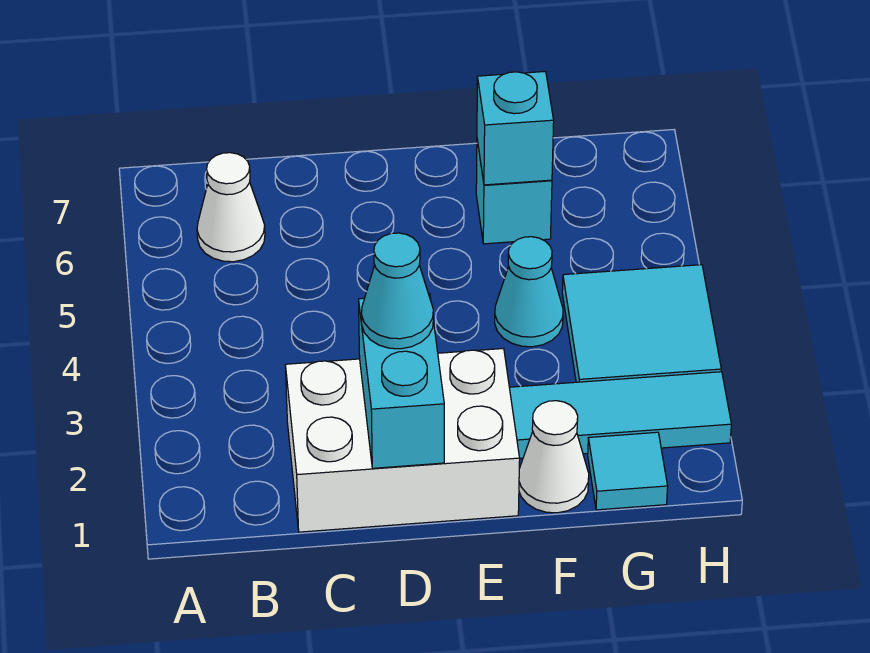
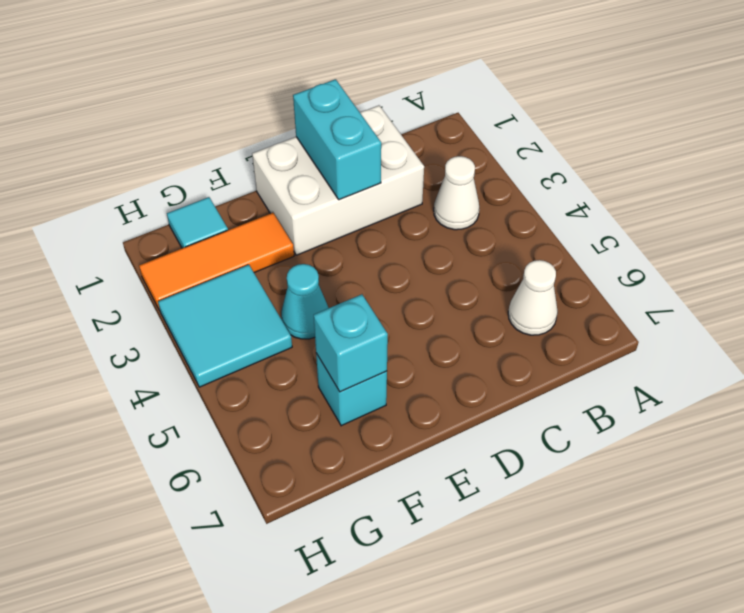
cyan cone D2 level 3 -> none
white cone F1 level 1 -> white cone B3 level 1
cyan tile F2:H2 level 1 -> orange tile F2:H2 level 1

